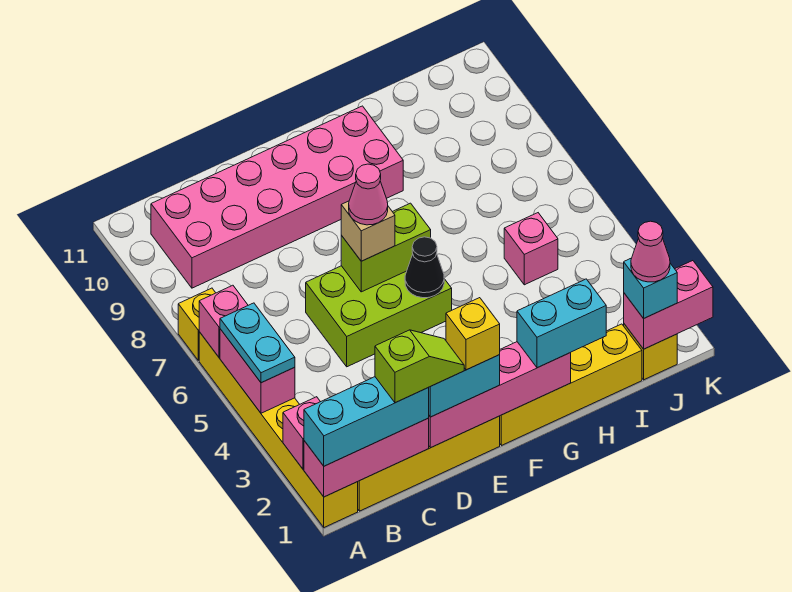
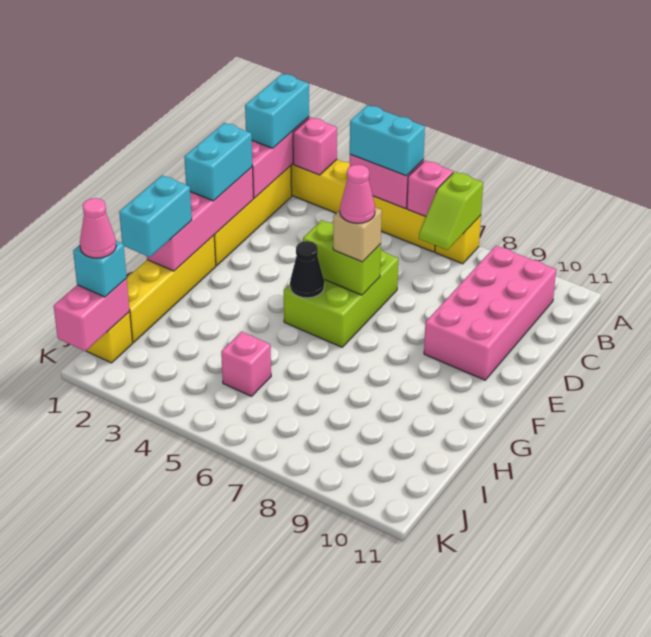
cyan brick A1:C1 level 3 -> cyan brick A1:B1 level 3
cyan plate A4:A5 level 3 -> cyan brick A4:A5 level 3
pink brick B9:G10 level 1 -> pink brick B9:E10 level 1
lime slope C1:D1 level 4 top C -> lime slope A7:B7 level 2 top A
yellow brick E1 level 4 -> none
lime brick E6:F6 level 2 -> lime brick E5:E6 level 2

